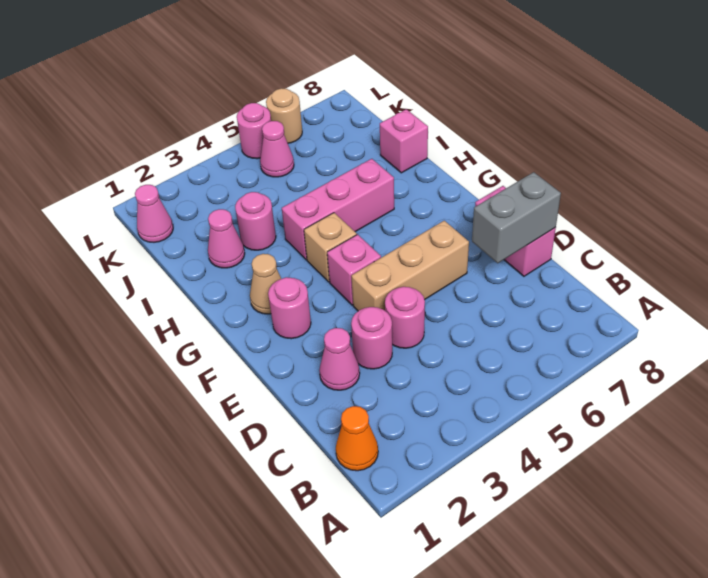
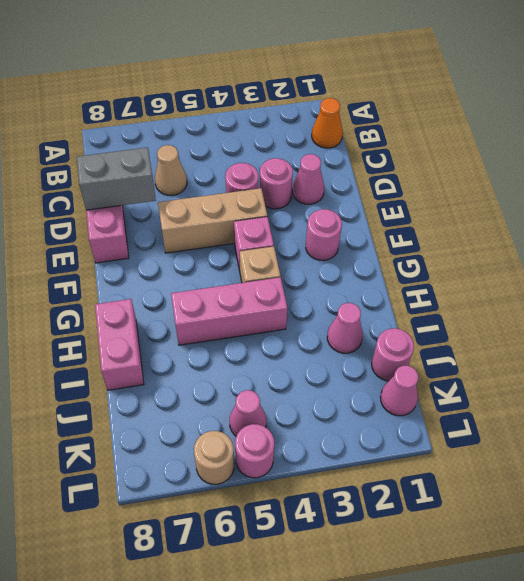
tan cone G2 level 1 -> tan cone C6 level 1
pink round brick I3 level 1 -> pink round brick J1 level 1
pink brick I8 level 1 -> pink brick H8:I8 level 1

